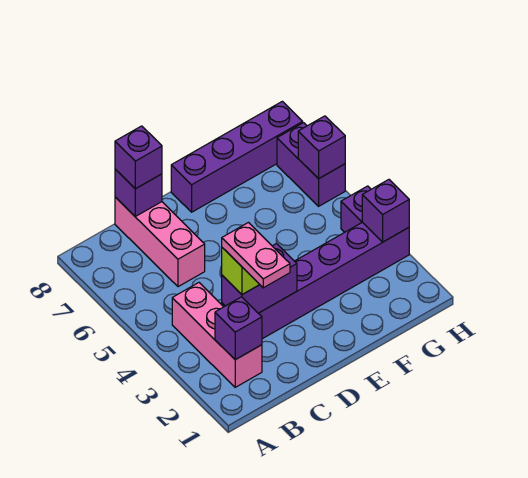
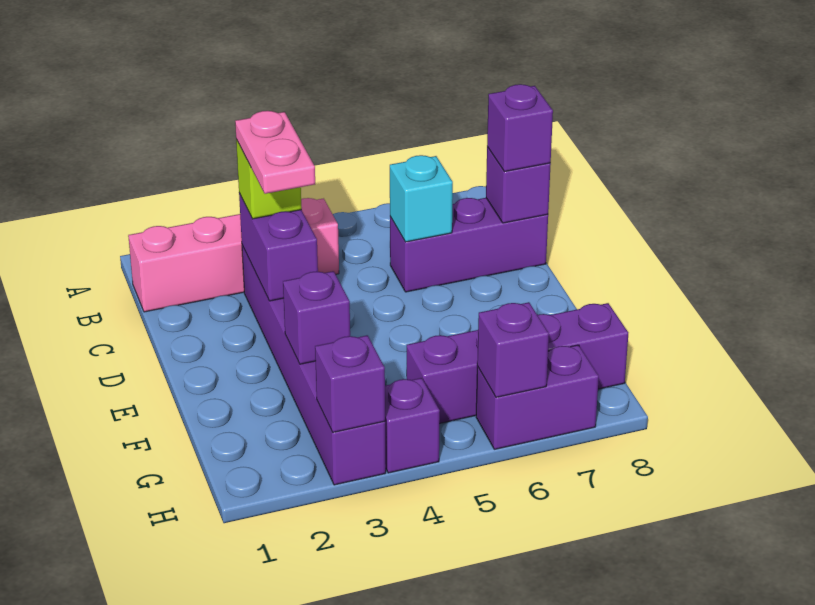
pink brick B2:B4 level 1 -> pink brick B1:B4 level 1
purple brick B2 level 2 -> purple brick F3 level 2
pink plate C2:C3 level 4 -> pink plate C3:D3 level 4
pink brick C6:C8 level 1 -> purple brick C6:C8 level 1
none -> cyan brick C6 level 2
purple brick E8:H8 level 1 -> purple brick G5:G8 level 1

